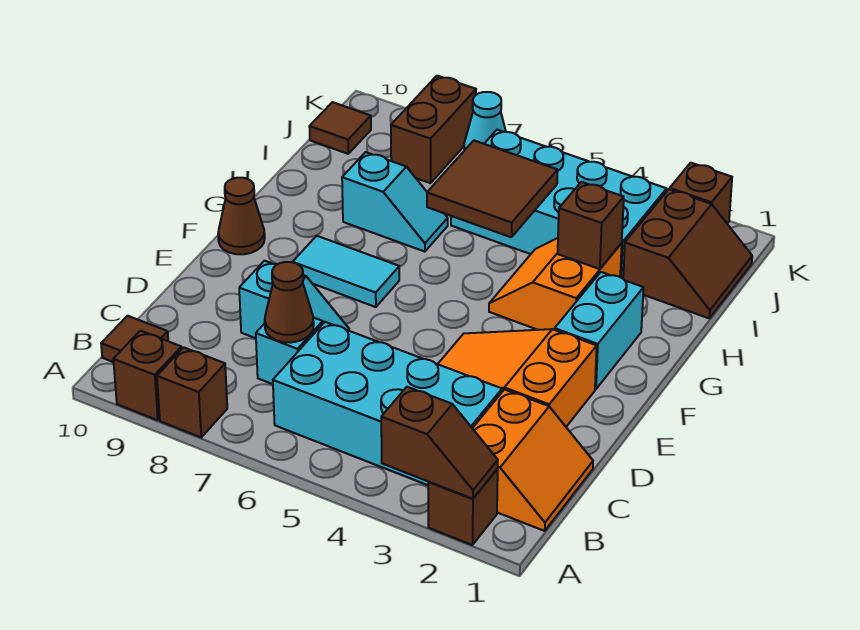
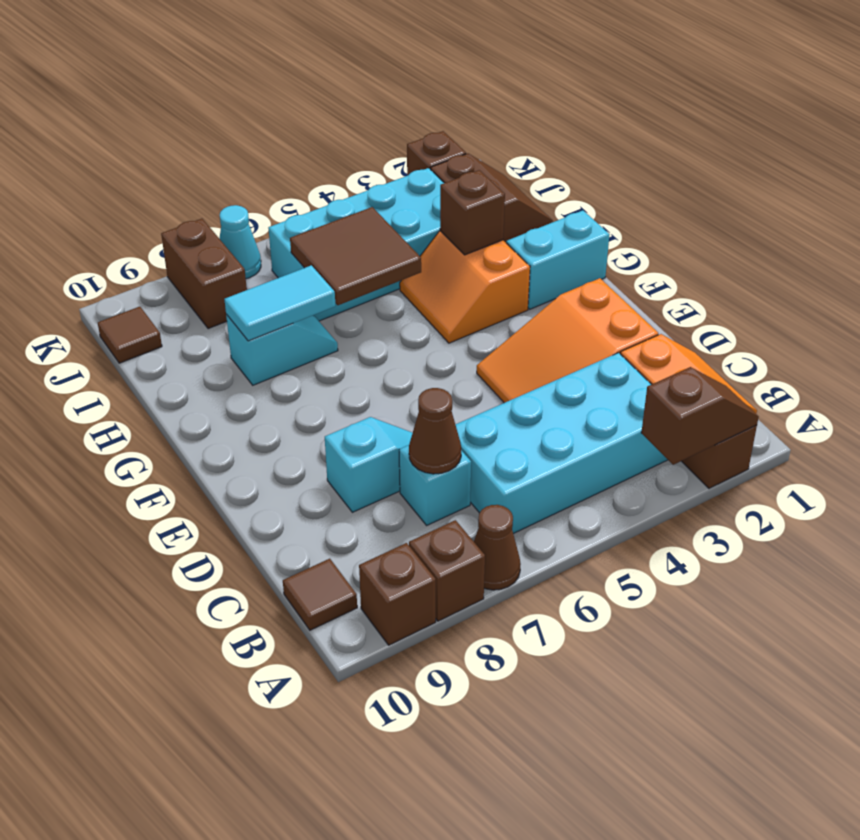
cyan brick F2:G2 level 1 -> cyan brick G1:G2 level 1
cyan tile F7:F8 level 1 -> cyan tile H7:H8 level 2
brown cone F10 level 1 -> brown cone A7 level 1

